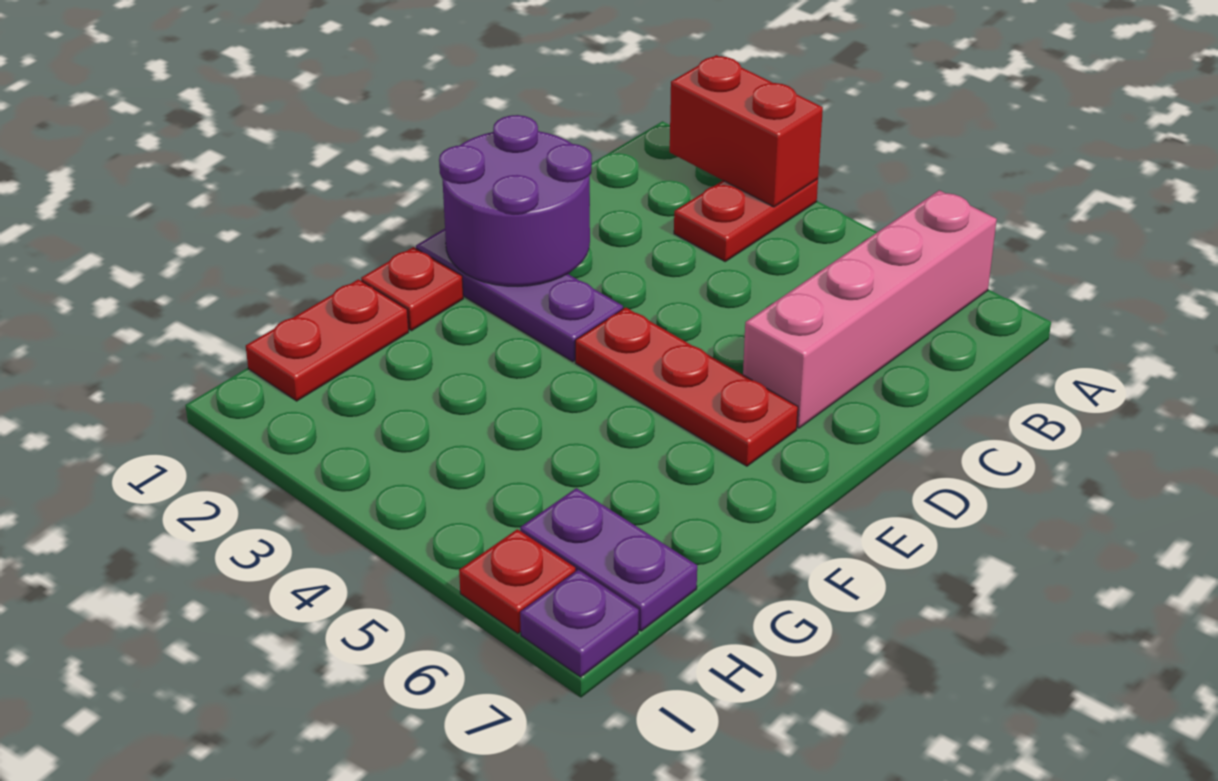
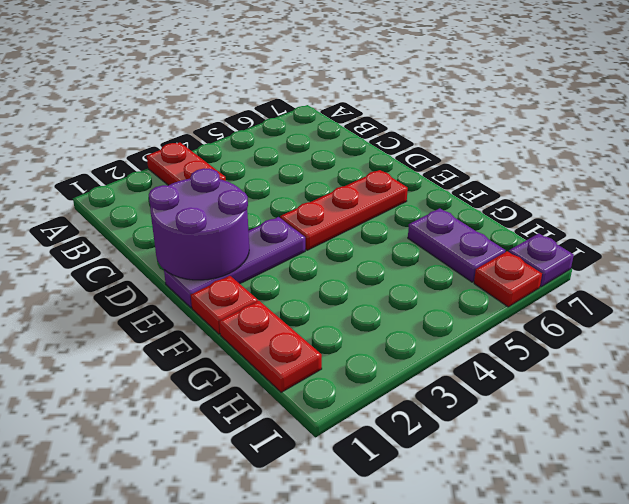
red brick A2:A3 level 2 -> none
pink brick A6:D6 level 1 -> none
purple plate H6:H7 level 1 -> purple plate G6:H6 level 1

